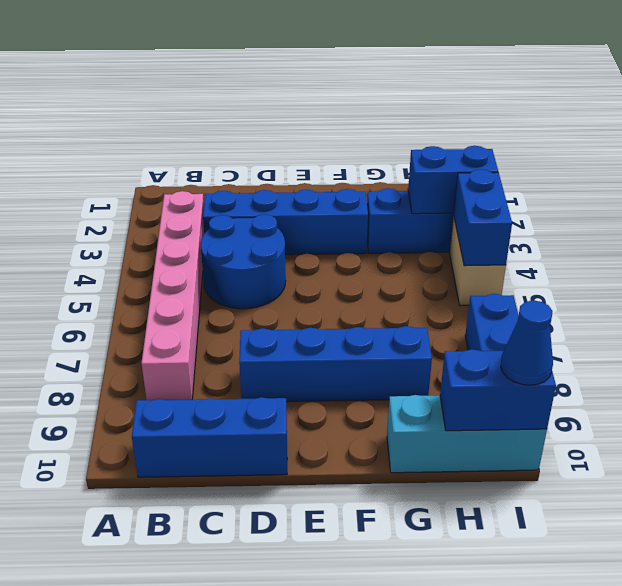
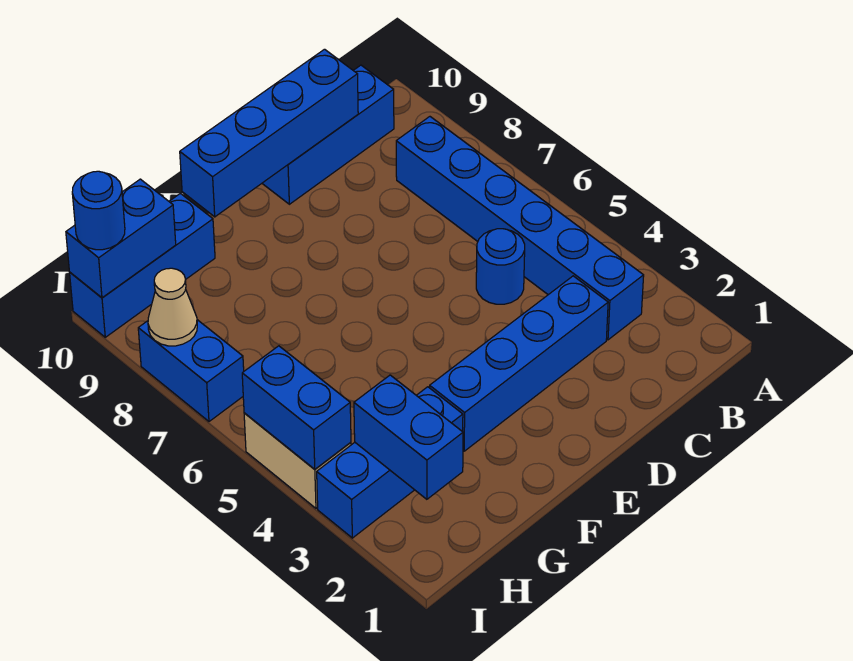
pink brick B3:B8 level 1 -> blue brick B3:B8 level 1
blue round brick C4:D5 level 1 -> blue round brick C5 level 1
blue brick D8:G8 level 1 -> blue brick C10:F10 level 2
cyan brick G10:I10 level 1 -> blue brick G10:I10 level 1
blue brick H3:I3 level 2 -> blue brick H2:H3 level 2
none -> tan cone I8 level 2
blue cone I10 level 3 -> blue round brick I10 level 3

